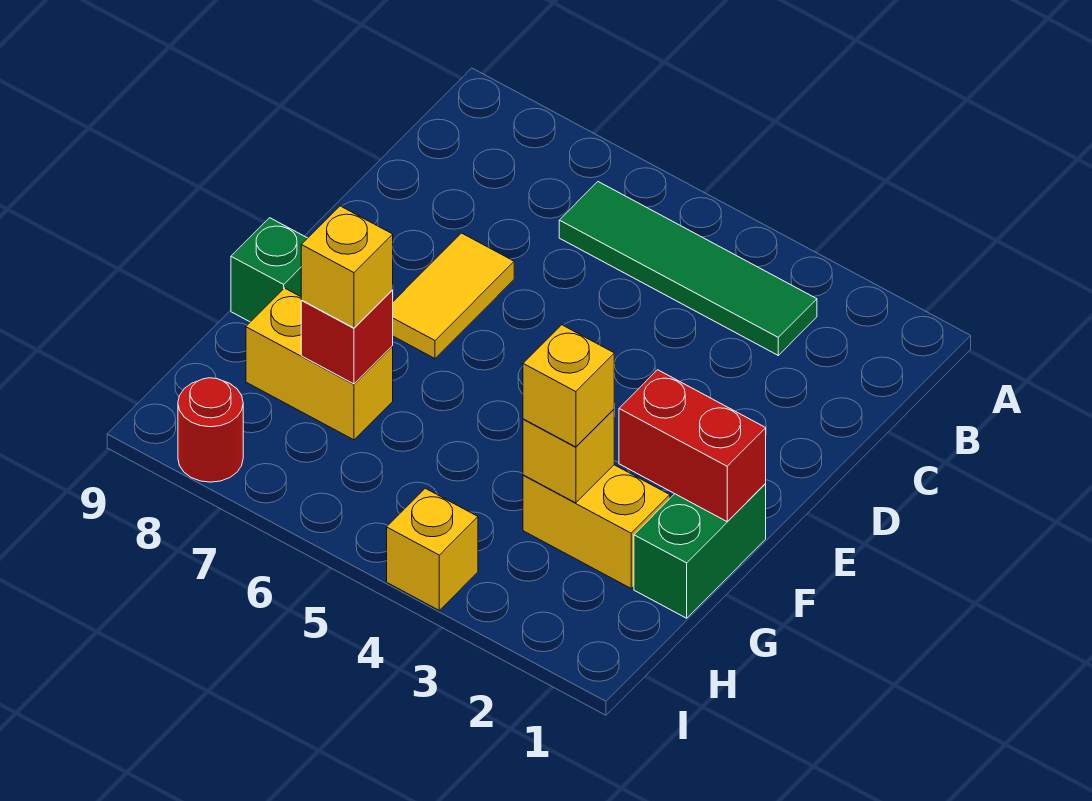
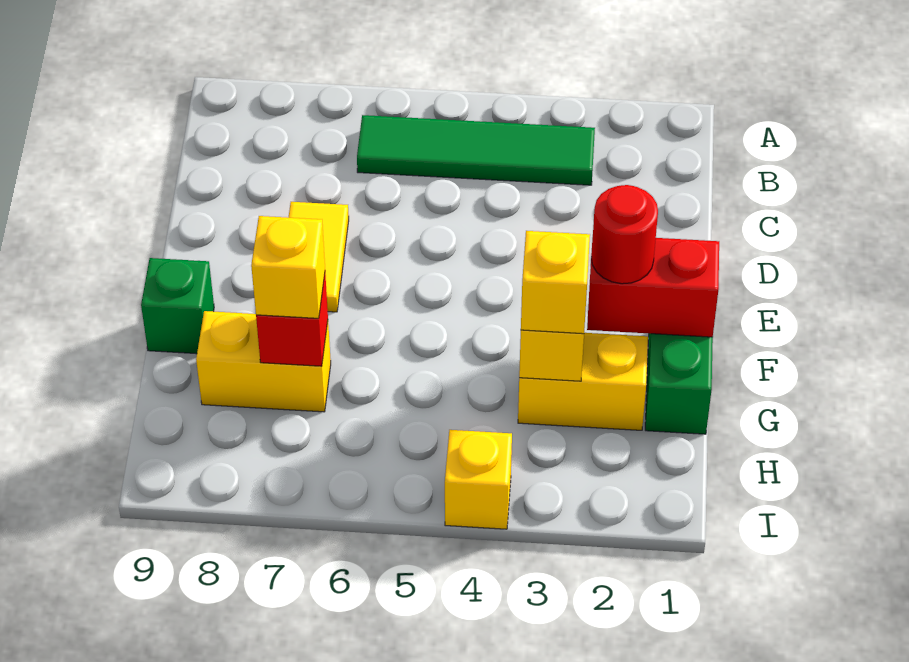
red round brick I8 level 1 -> red round brick F2 level 3

